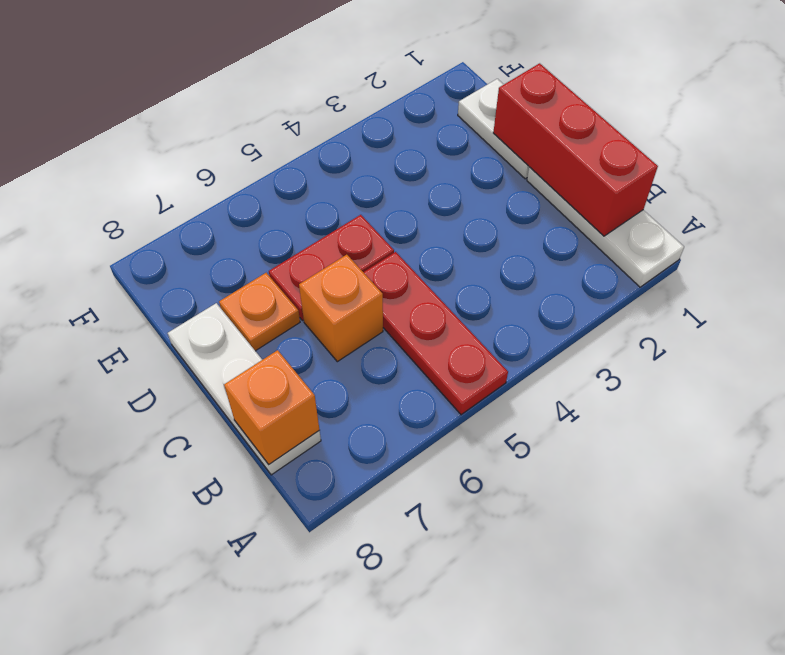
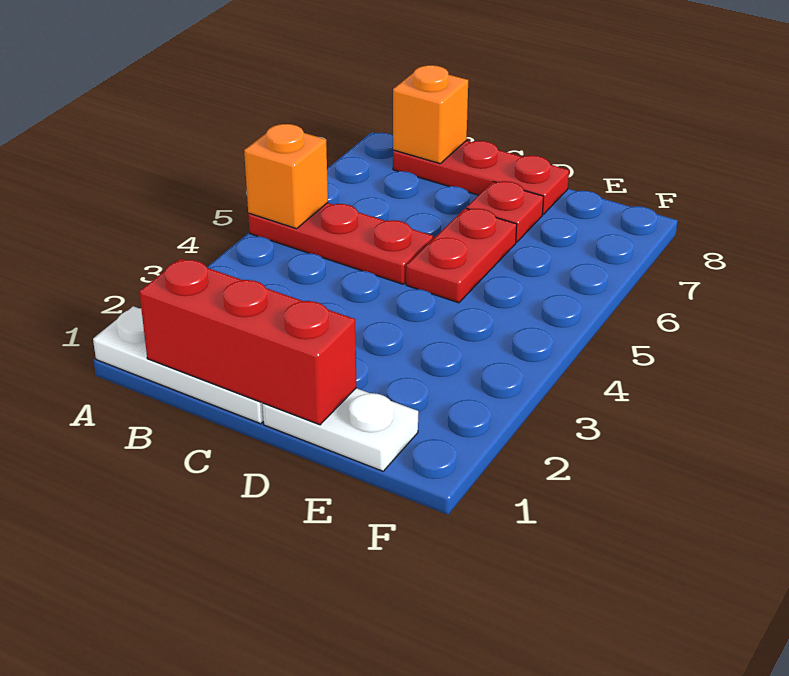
white plate B8:D8 level 1 -> red plate B8:D8 level 1
orange brick C6 level 1 -> orange brick A5 level 2
orange plate D7 level 1 -> red plate D7 level 1

